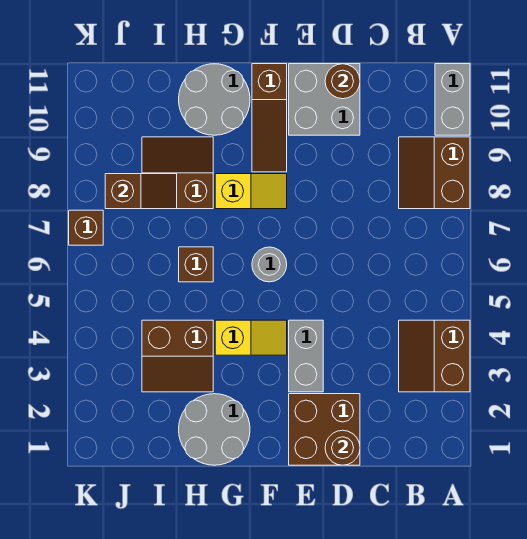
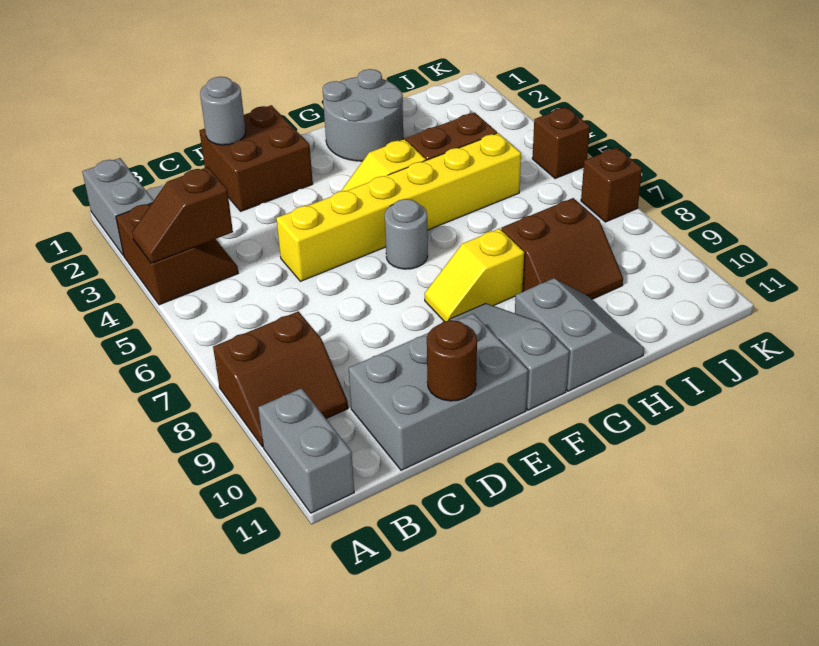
brown slope A8:B9 level 1 top A -> brown slope A8:B9 level 1 top 8
brown round brick D1 level 2 -> grey round brick D1 level 2
none -> yellow brick D5:I5 level 1
grey brick D10:E11 level 1 -> grey brick C10:E11 level 1
grey brick E3:E4 level 1 -> grey brick A1:A2 level 1
brown slope F9:F11 level 1 top 11 -> grey slope F9:F11 level 1 top 11
grey round brick G10:H11 level 1 -> grey slope G10:H11 level 1 top G
brown brick H6 level 1 -> brown brick K5 level 1
brown slope I8:J8 level 2 top J -> brown slope A4:B4 level 2 top B

